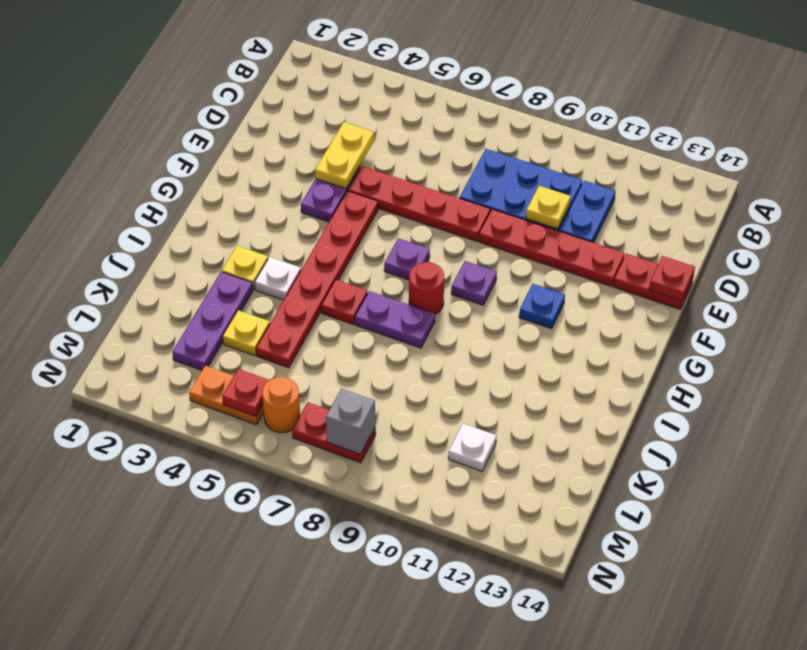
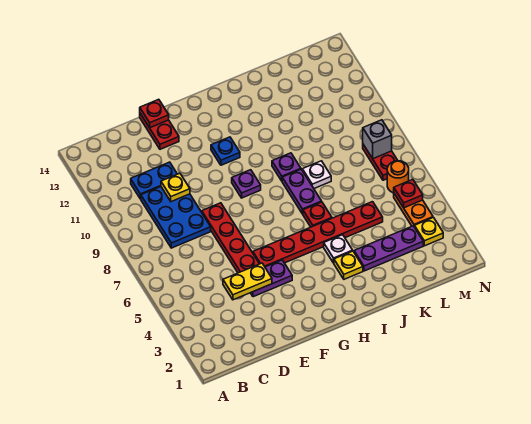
red plate E9:E12 level 1 -> none
purple plate G7 level 1 -> purple plate I9 level 1
red round brick H8 level 1 -> none
yellow plate K4 level 1 -> yellow plate M3 level 1
white plate L11 level 1 -> white plate J8 level 1

